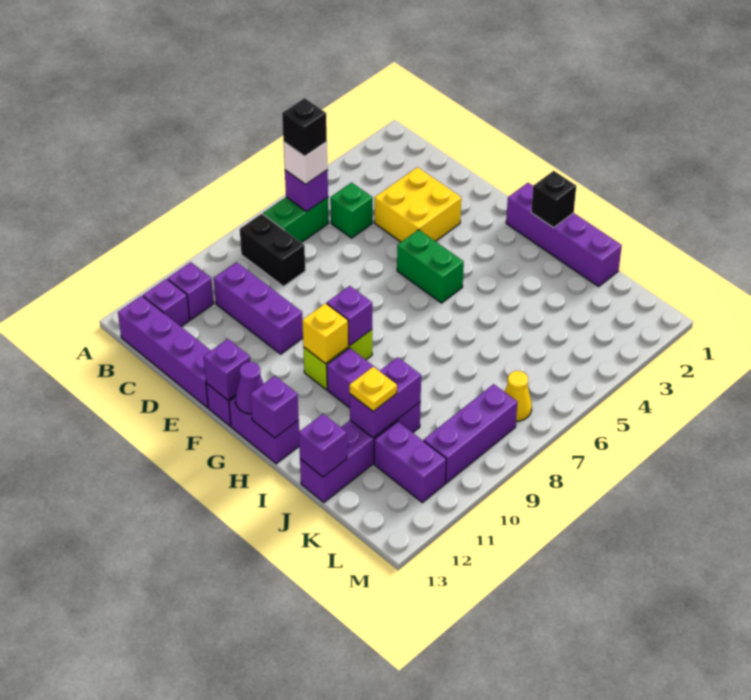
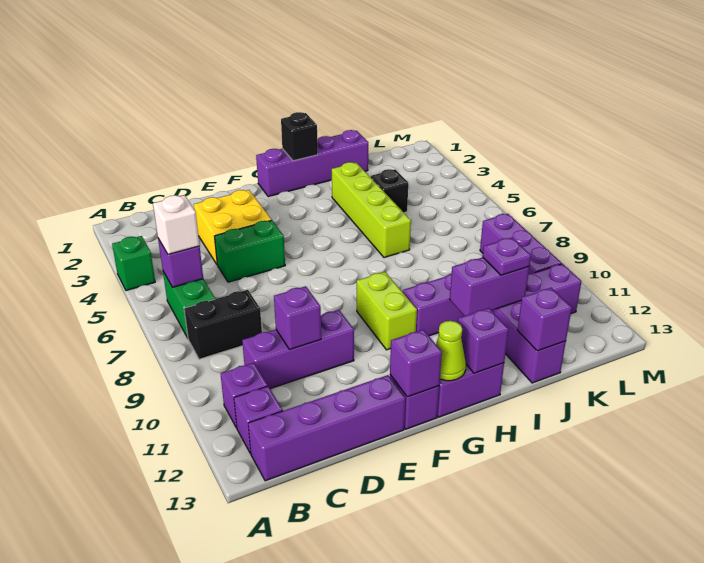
black brick B6 level 4 -> black brick J4 level 1
green brick C5 level 1 -> green brick A4 level 1
green brick F5:G5 level 1 -> green brick D5:E5 level 1
purple brick G9 level 2 -> purple brick D10 level 2
yellow brick G10 level 2 -> none
purple cone G13 level 2 -> lime cone G13 level 2
none -> lime brick I3:I6 level 1
purple brick J10:J11 level 2 -> purple brick I11:J11 level 2
yellow plate J11 level 3 -> purple plate J11 level 3
yellow cone L7 level 1 -> none

